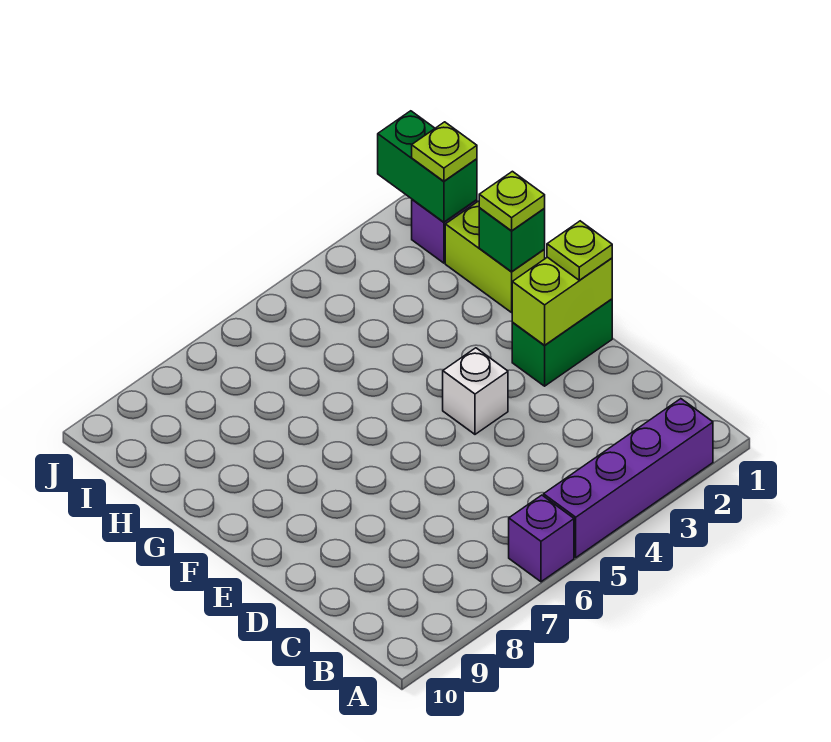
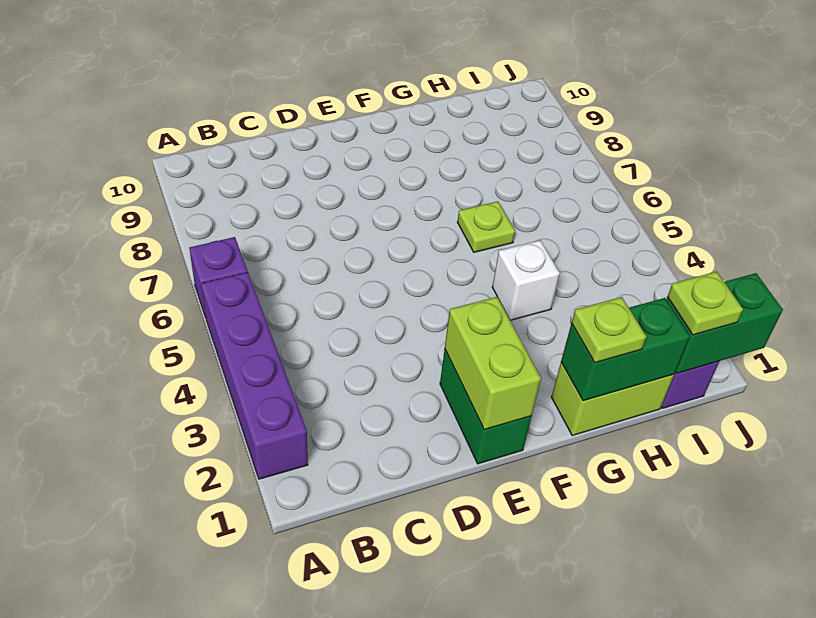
lime plate E1 level 3 -> lime plate G6 level 1
white brick E4 level 1 -> white brick G4 level 1
green brick G1 level 2 -> green brick G1:H1 level 2

